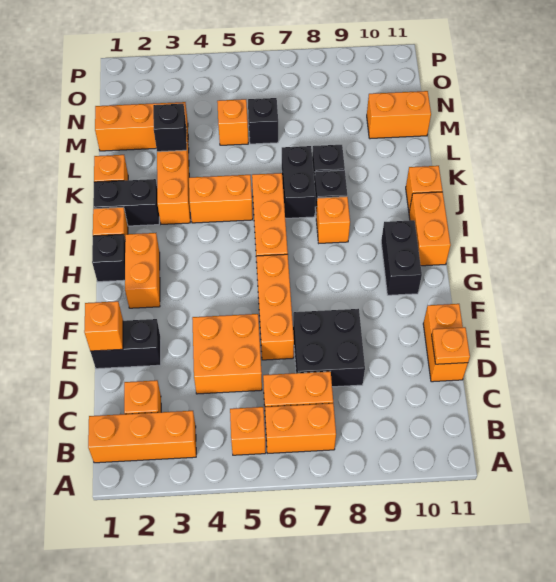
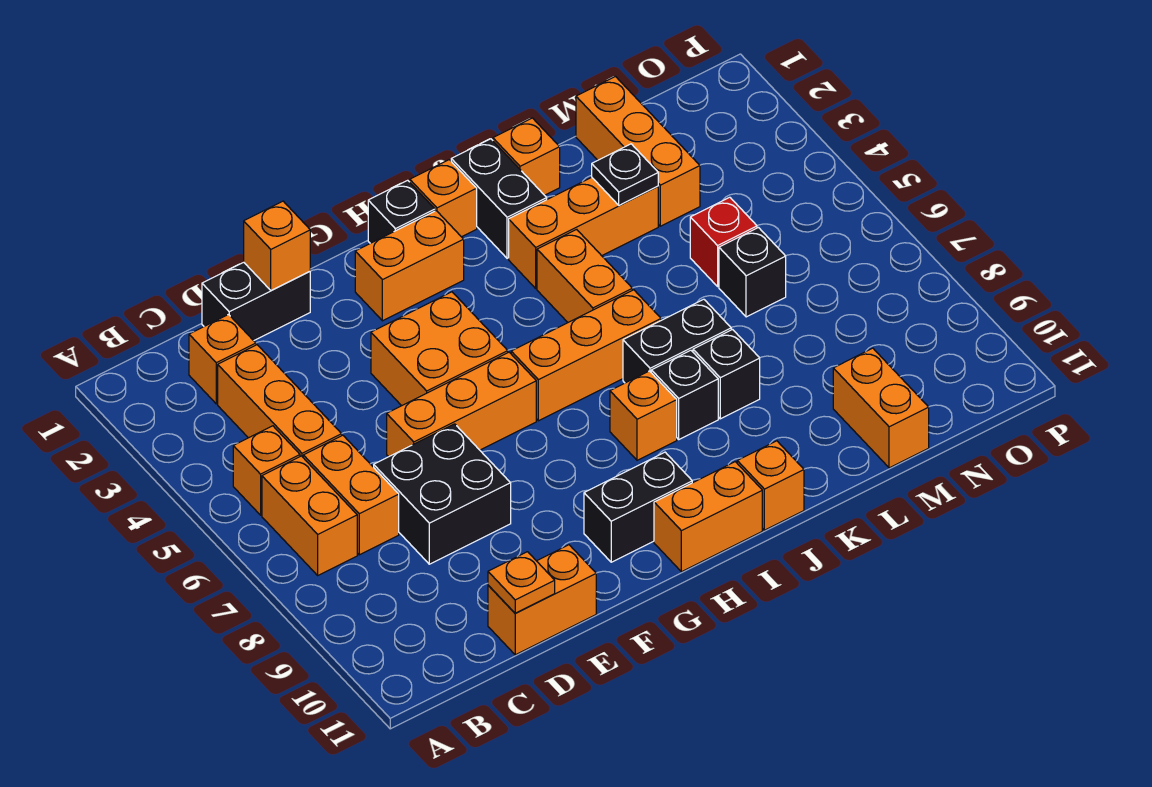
orange brick B1:B3 level 1 -> orange brick C3:C5 level 1
orange brick D4:E5 level 1 -> orange brick F4:G5 level 1
black brick E1:E2 level 1 -> black brick D1:E1 level 1
black brick L3 level 2 -> black plate L3 level 2
orange brick M5 level 1 -> red brick M5 level 1

